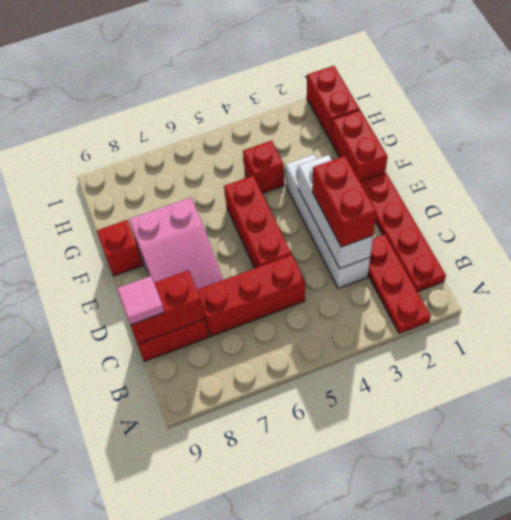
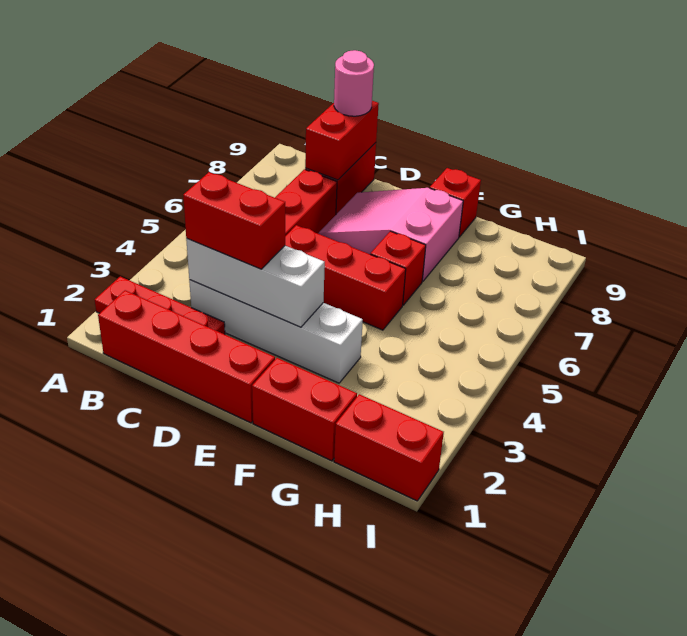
red plate B1:E1 level 1 -> red brick B1:E1 level 1
pink tile C9 level 3 -> pink round brick C9 level 3
red brick G4 level 1 -> red brick F6 level 1

